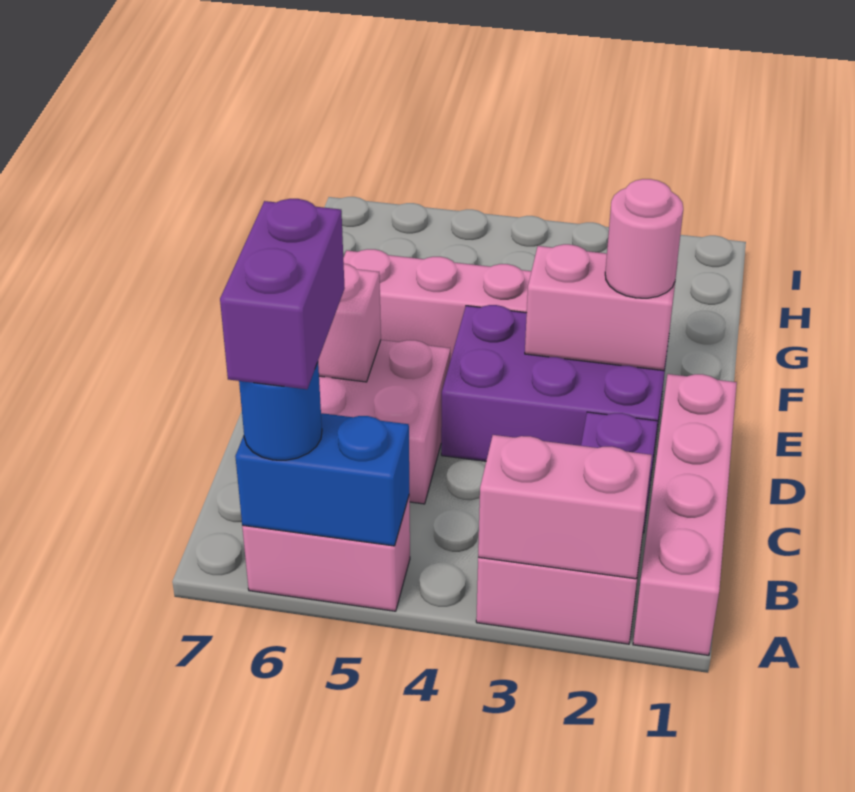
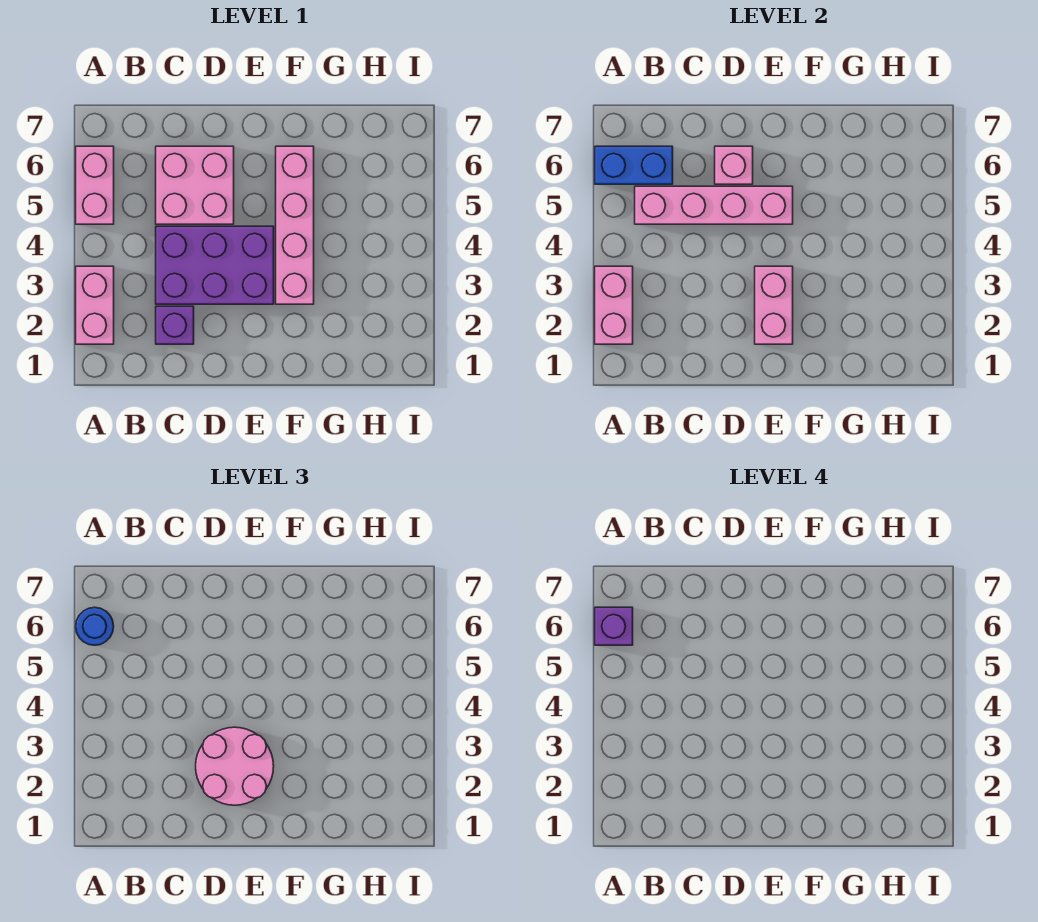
pink brick A1:D1 level 1 -> pink brick B5:E5 level 2
blue brick A5:A6 level 2 -> blue brick A6:B6 level 2
purple brick A6:B6 level 4 -> purple brick A6 level 4
purple brick D2:E4 level 1 -> purple brick C3:E4 level 1
pink round brick E2 level 3 -> pink round brick D2:E3 level 3

